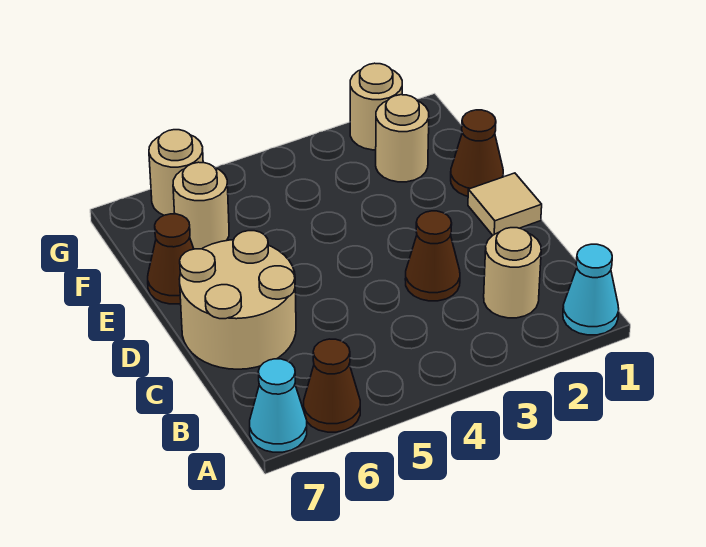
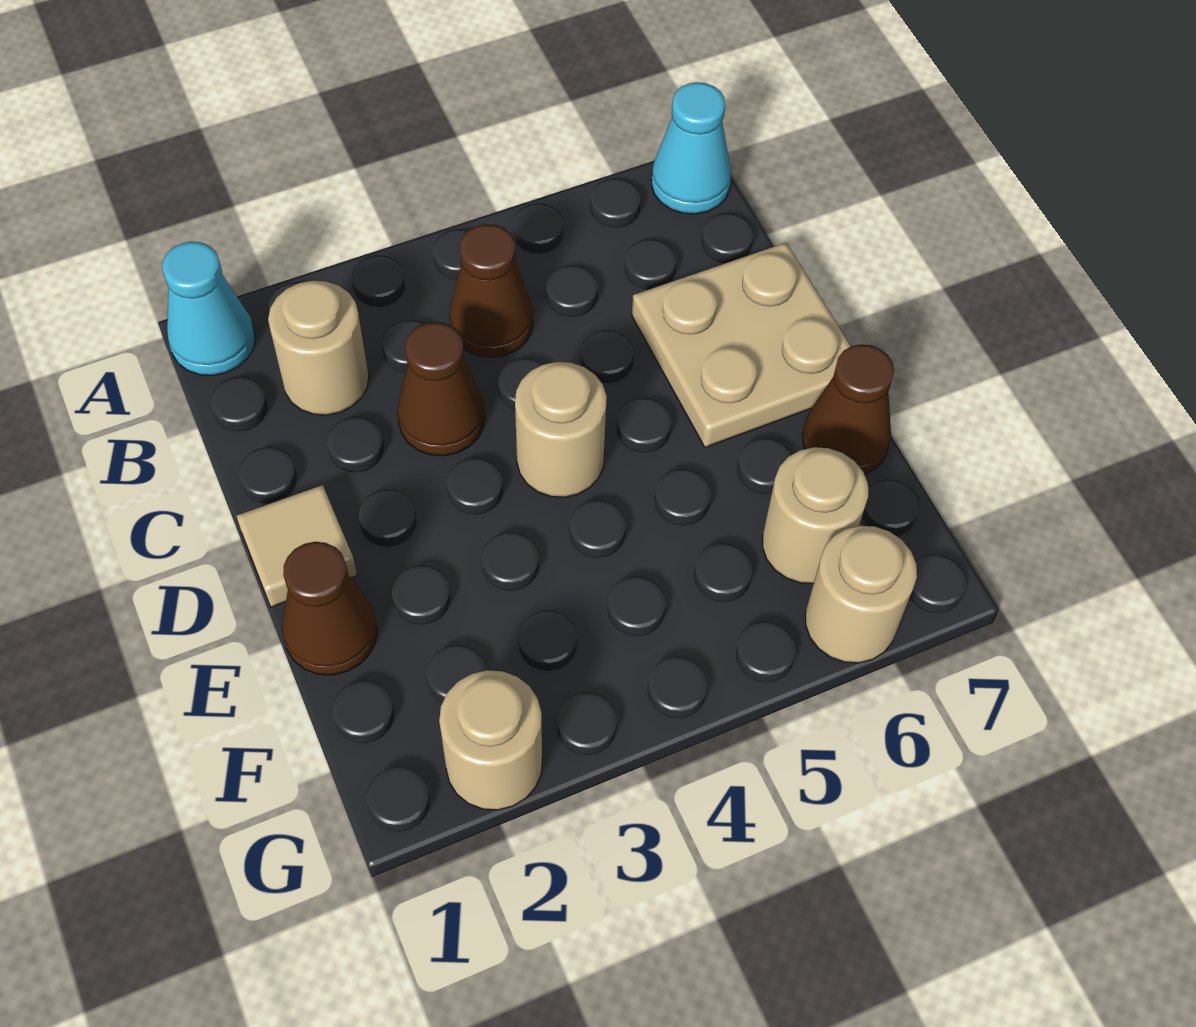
brown cone A6 level 1 -> brown cone B4 level 1
tan round brick C6:D7 level 1 -> tan plate C6:D7 level 1
tan round brick F2 level 1 -> tan round brick D4 level 1

